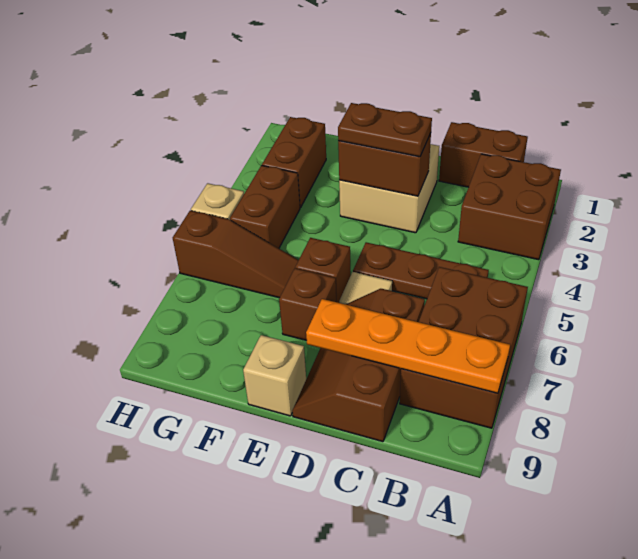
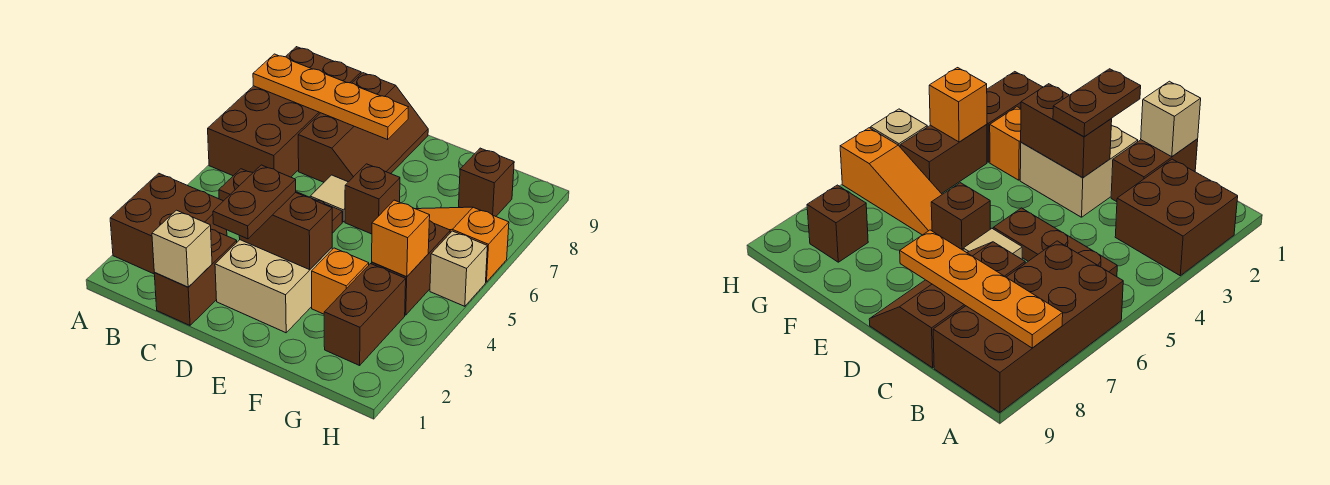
brown brick A6:B8 level 1 -> brown brick A6:B9 level 1
brown brick B1:C1 level 1 -> brown brick C1:C2 level 1
brown plate D3:E3 level 3 -> brown plate D2:D3 level 3
brown brick E7 level 1 -> brown brick G8 level 1
tan brick E9 level 1 -> tan brick C1 level 2
none -> orange brick F3 level 1
brown slope F6:H6 level 1 top H -> orange slope F6:H6 level 1 top H
none -> orange brick G4 level 2

